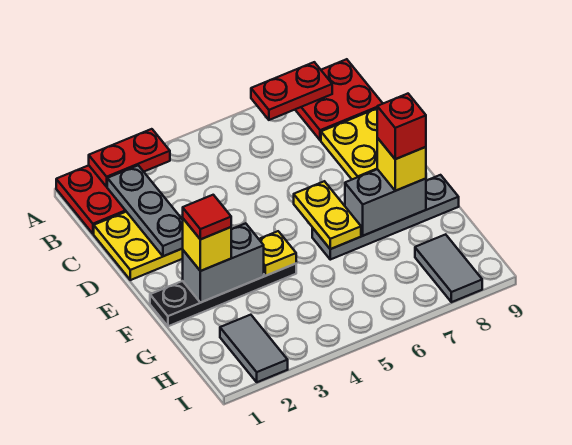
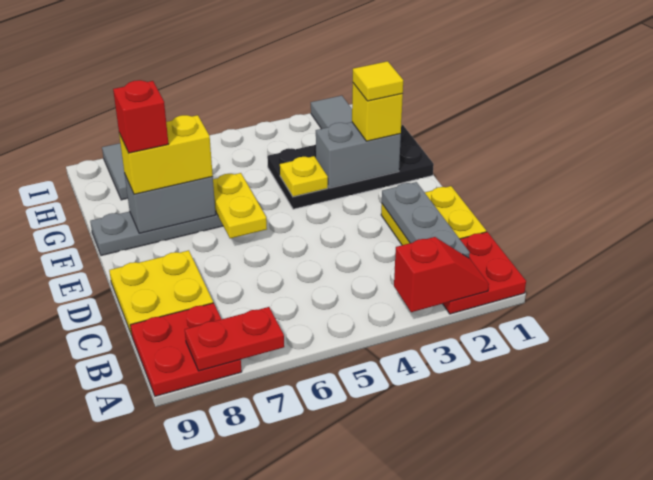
red plate A2:A3 level 2 -> red slope A2:A3 level 2 top 3
black plate F1:F4 level 1 -> black plate F1:G4 level 1
red tile F2 level 4 -> yellow tile F2 level 4
yellow brick F8 level 3 -> yellow brick F7:F8 level 3

